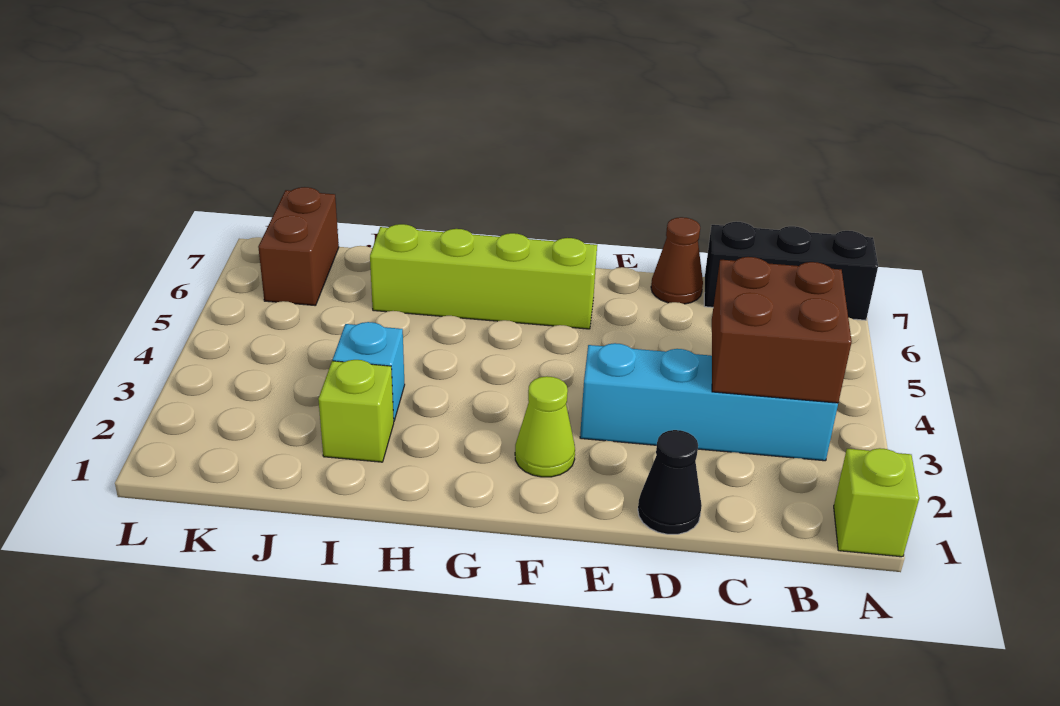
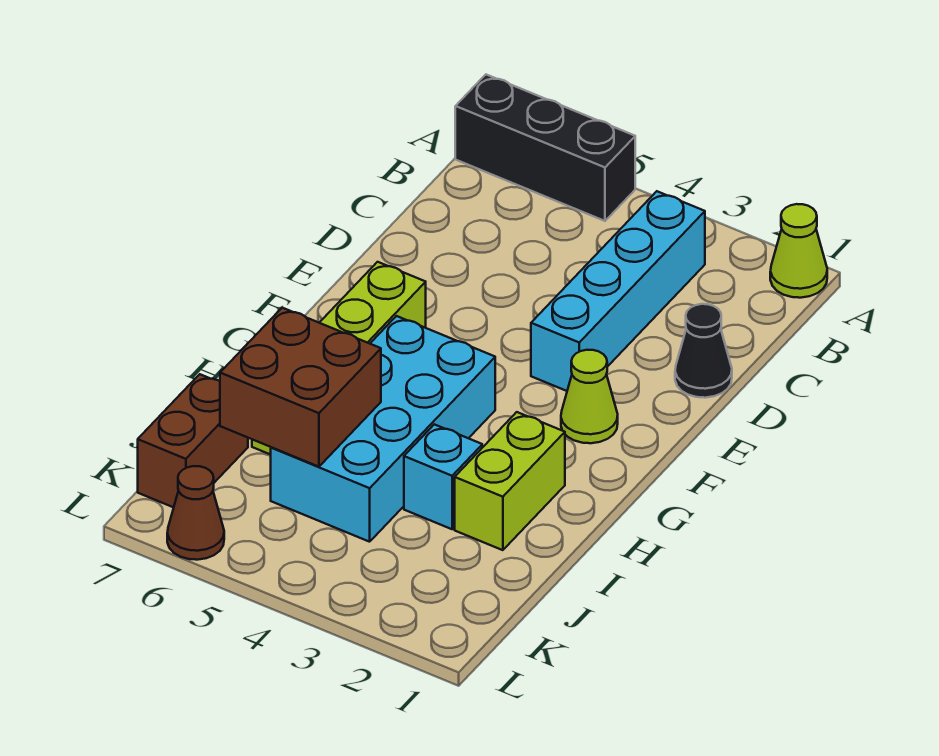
lime brick A1 level 1 -> lime cone A1 level 1
black brick A7:C7 level 1 -> black brick A5:A7 level 1
brown brick B3:C4 level 2 -> brown brick I5:J6 level 2
brown cone D7 level 1 -> brown cone L6 level 1
none -> cyan brick G4:J5 level 1
lime brick I2 level 1 -> lime brick H2:I2 level 1
brown brick K6:K7 level 1 -> brown brick J7:K7 level 1

